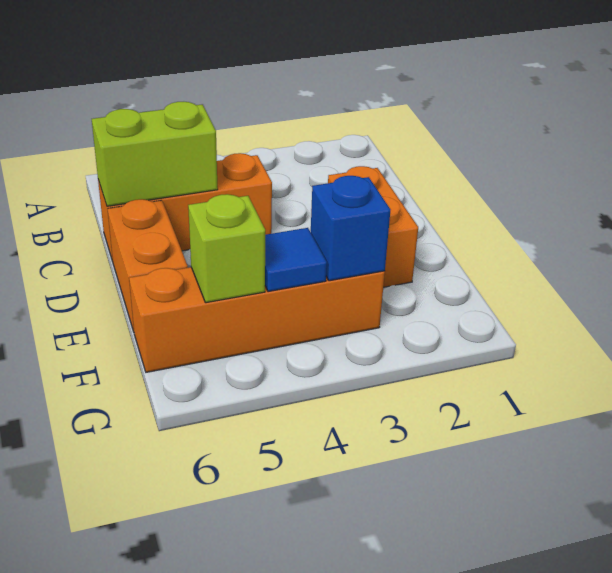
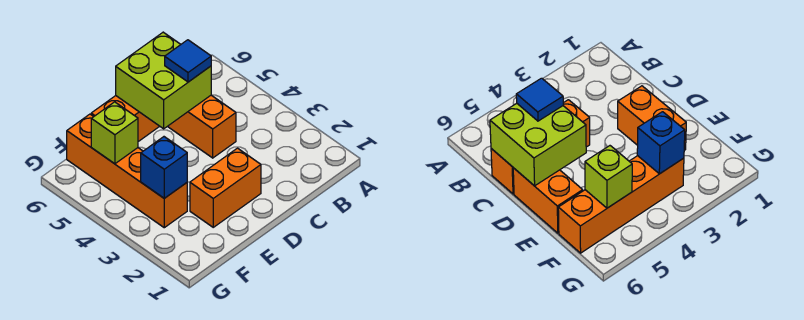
lime brick C5:C6 level 2 -> lime brick C5:D6 level 2
blue tile F4 level 2 -> blue tile C5 level 3

